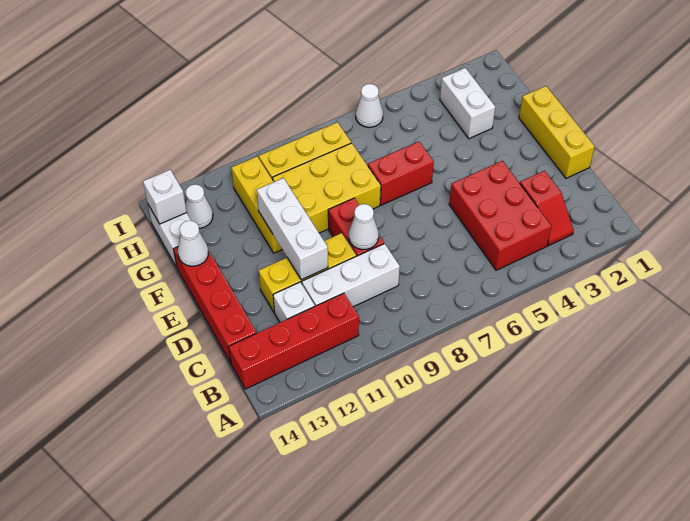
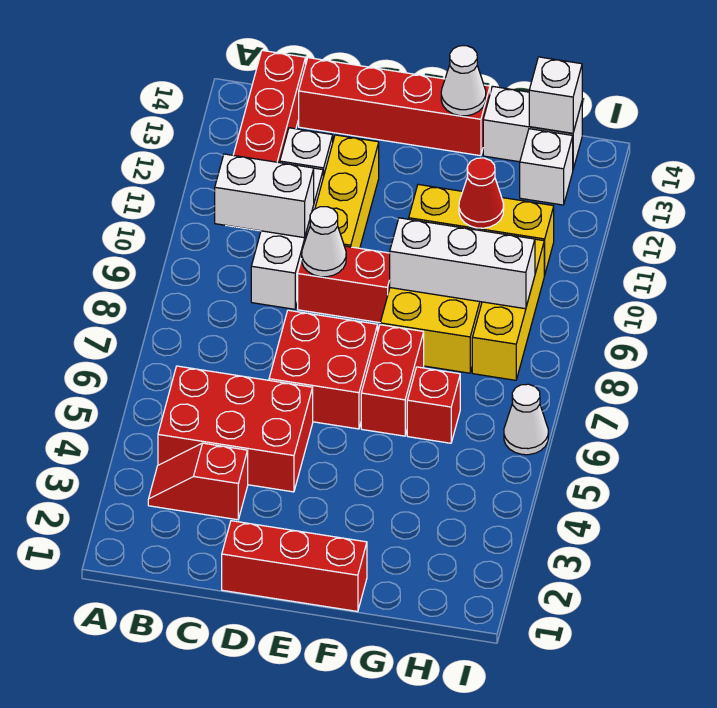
yellow brick D1:F1 level 1 -> red brick D1:F1 level 1
none -> red brick D6:E7 level 1
white brick D11:F11 level 2 -> white brick F9:H9 level 2
white brick G3:H3 level 1 -> white brick B10:C10 level 2
none -> red brick G6 level 1
none -> red cone G11 level 2
white cone H13 level 1 -> white brick H13 level 1

